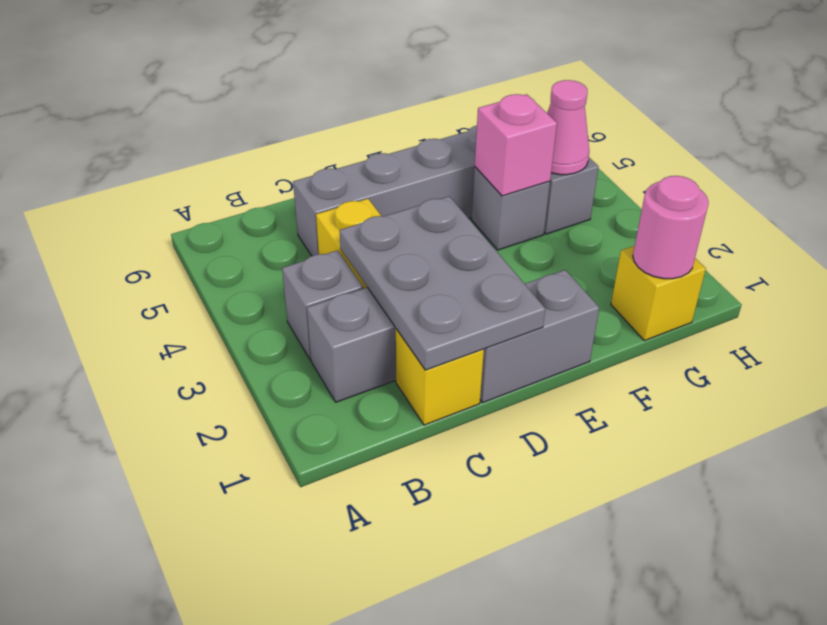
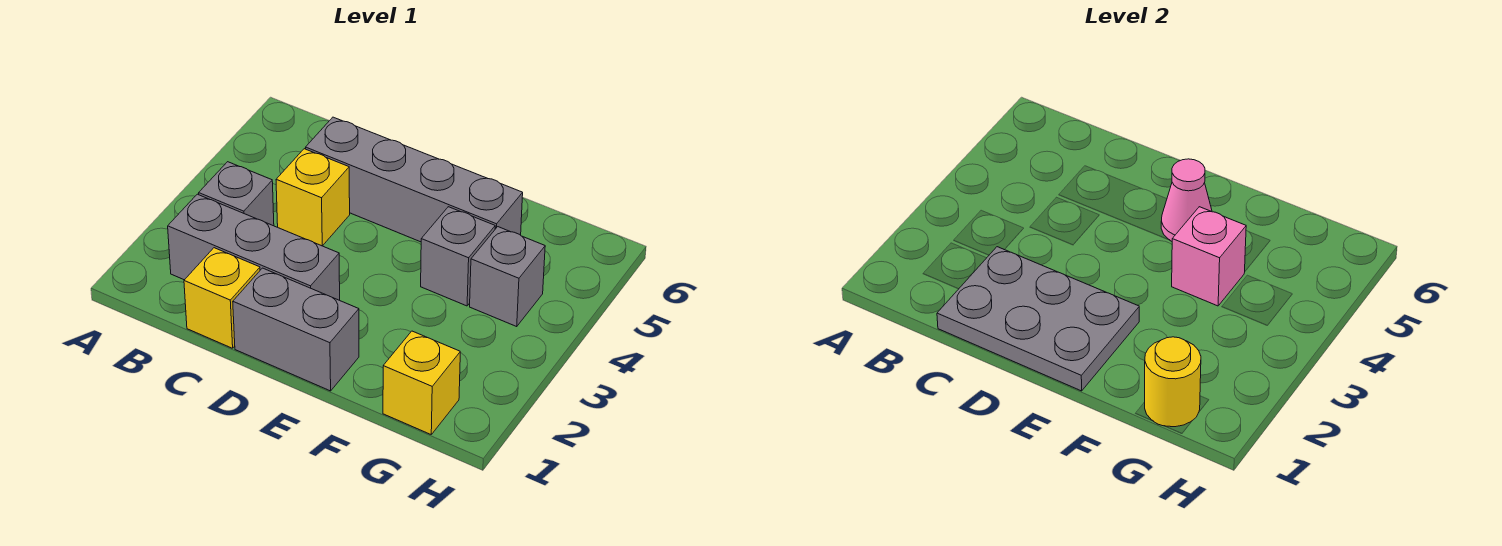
grey plate C1:D3 level 2 -> grey plate C1:E2 level 2
pink round brick G1 level 2 -> yellow round brick G1 level 2
pink cone G4 level 2 -> pink cone E5 level 2

